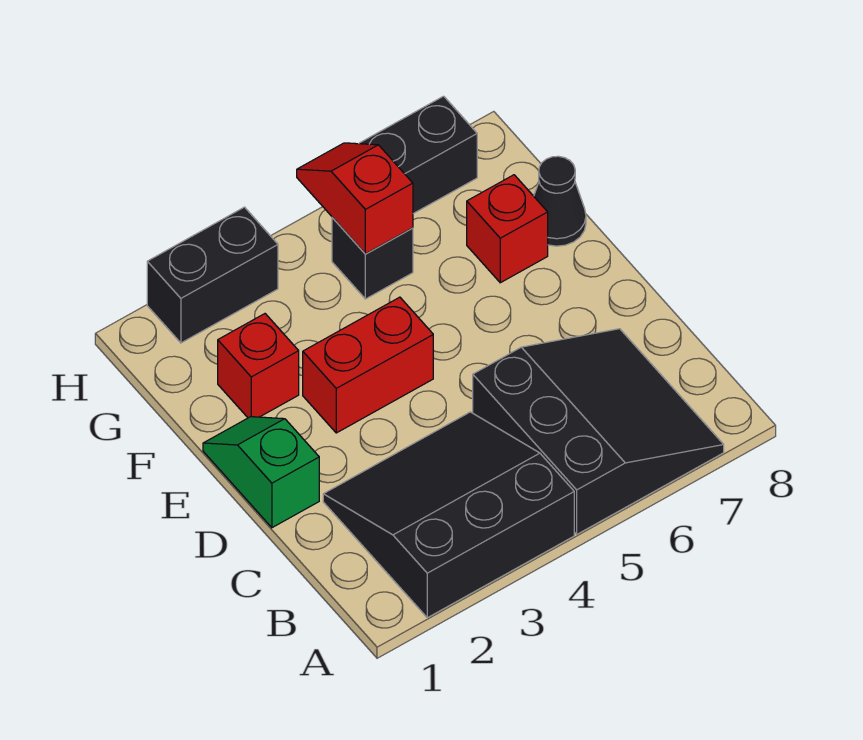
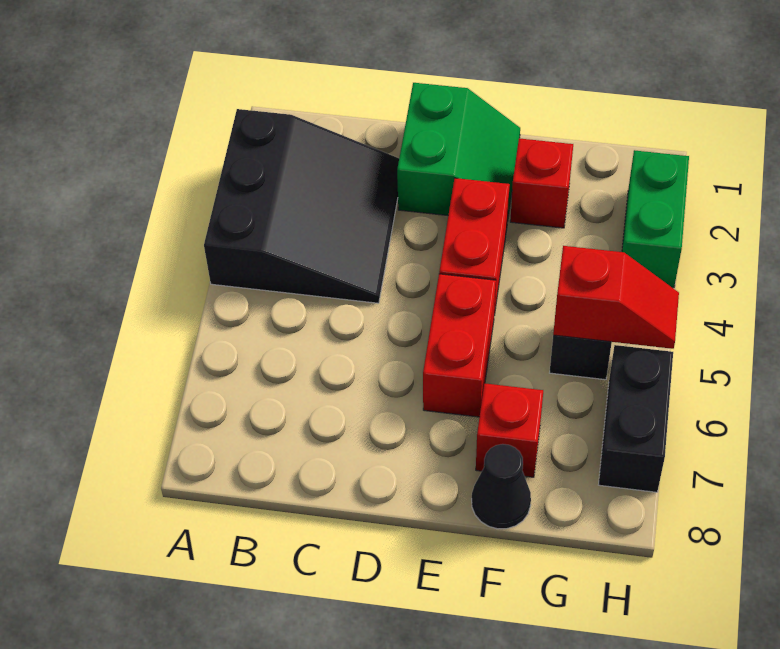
black slope A5:C7 level 1 top 5 -> none
green slope D1:E1 level 1 top D -> green slope D1:E2 level 1 top D
none -> red brick E5:E6 level 1
black brick H2:H3 level 1 -> green brick H2:H3 level 1

